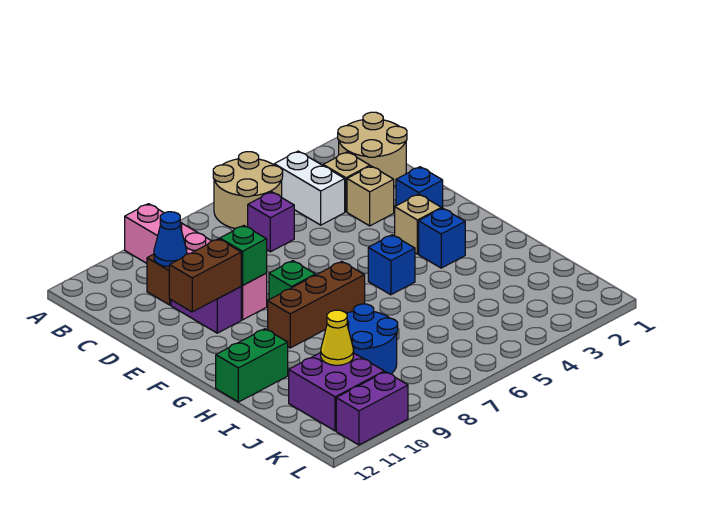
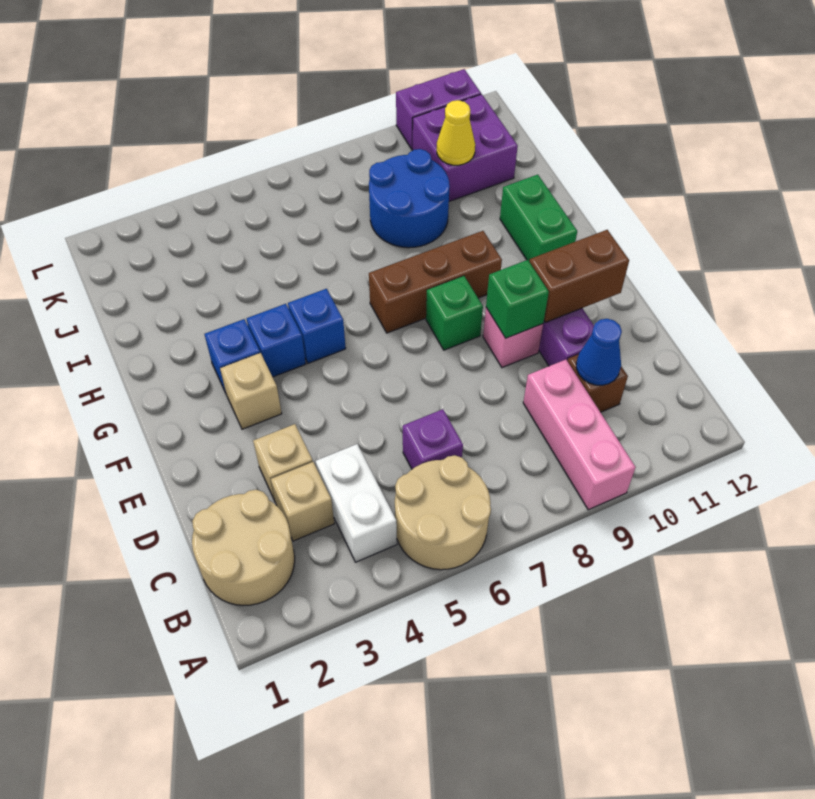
blue brick E2 level 1 -> blue brick G4 level 1
green brick H11:H12 level 1 -> green brick G11:H11 level 1

